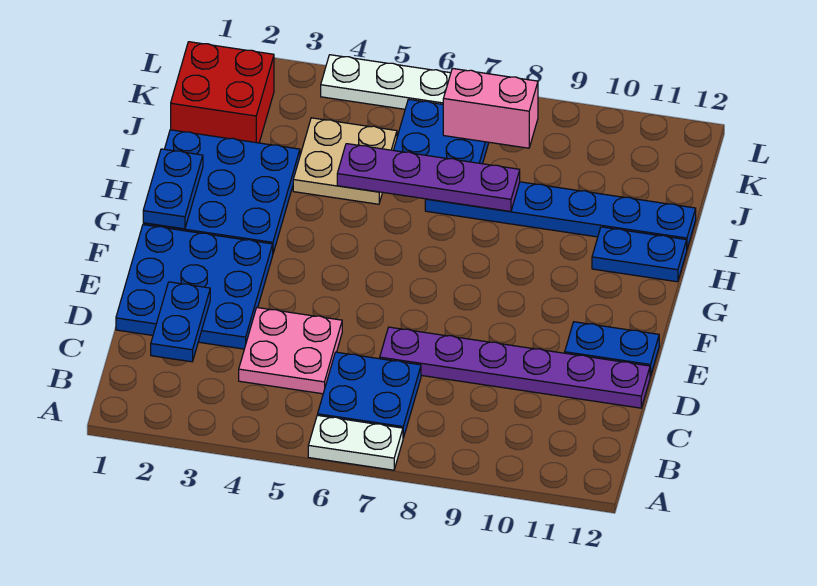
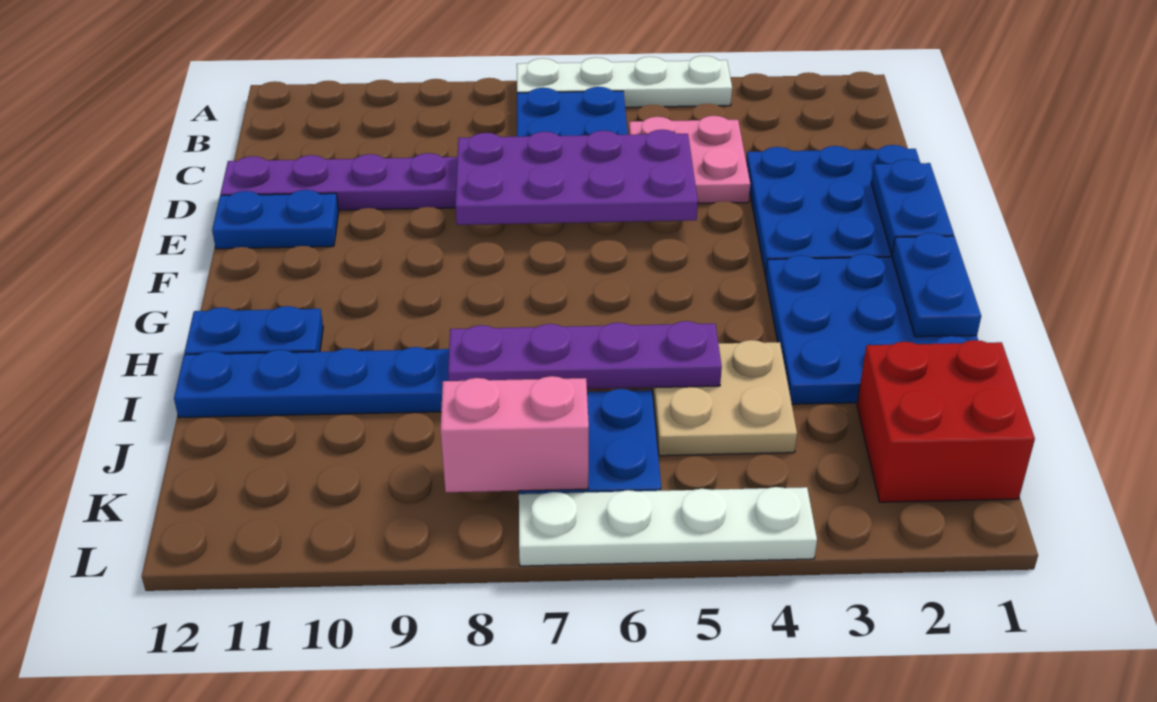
white plate A6:A7 level 1 -> white plate A4:A7 level 1
blue plate C2:D2 level 2 -> blue plate E1:F1 level 2
none -> purple plate D5:E8 level 2

